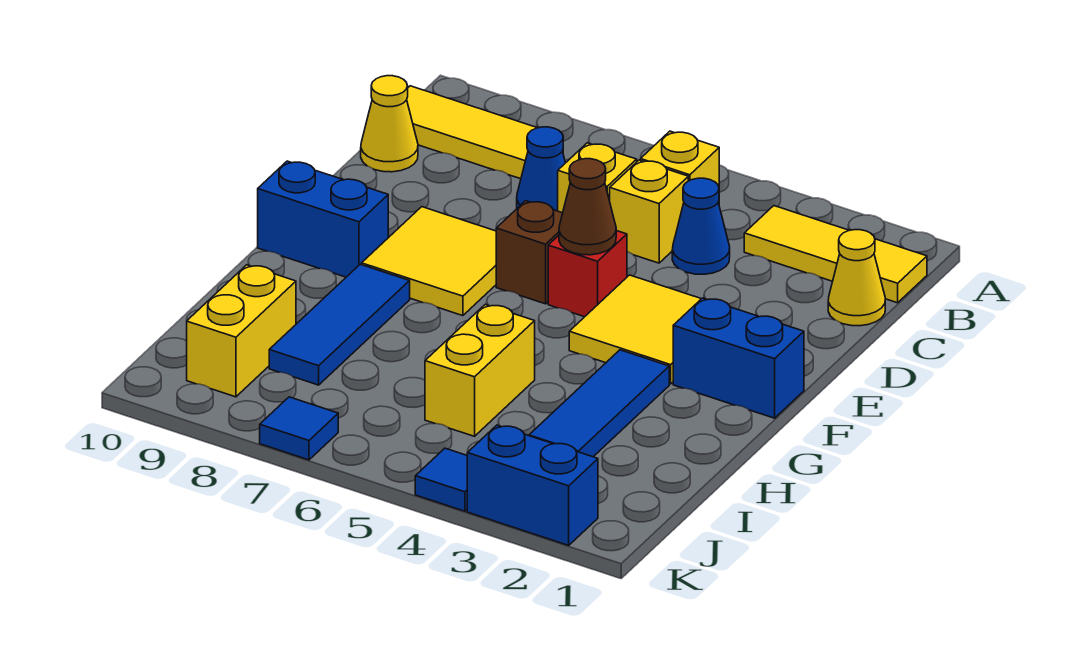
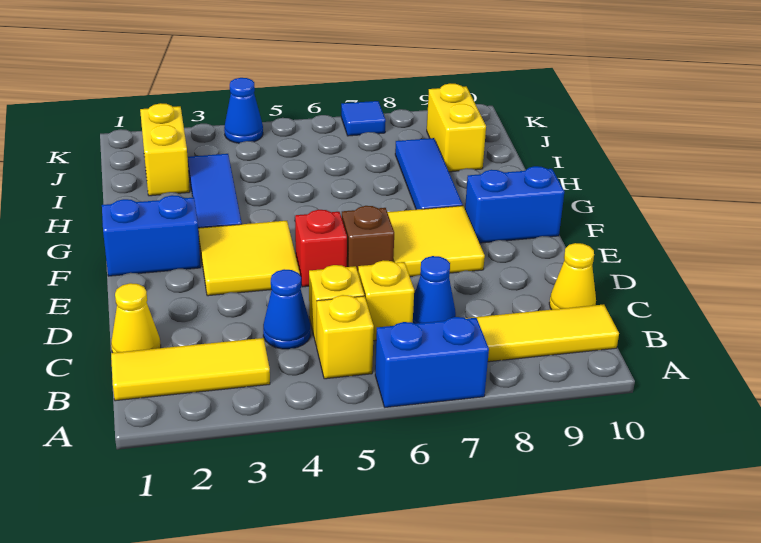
brown cone E5 level 2 -> none
yellow brick H5:I5 level 1 -> yellow brick I2:J2 level 1
blue brick K2:K3 level 1 -> blue brick A6:A7 level 1
blue tile K4 level 1 -> blue cone K4 level 1

